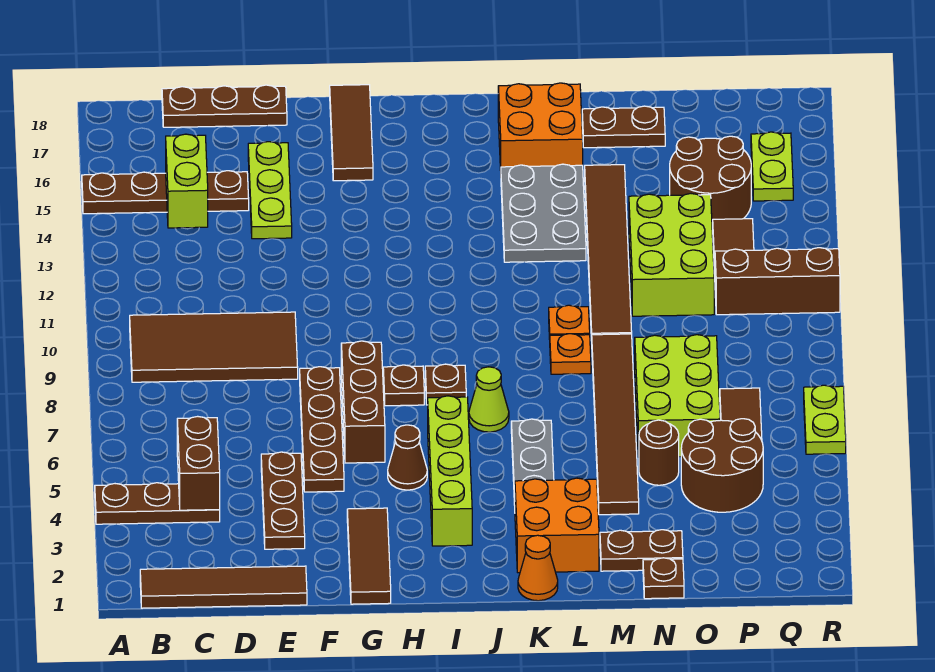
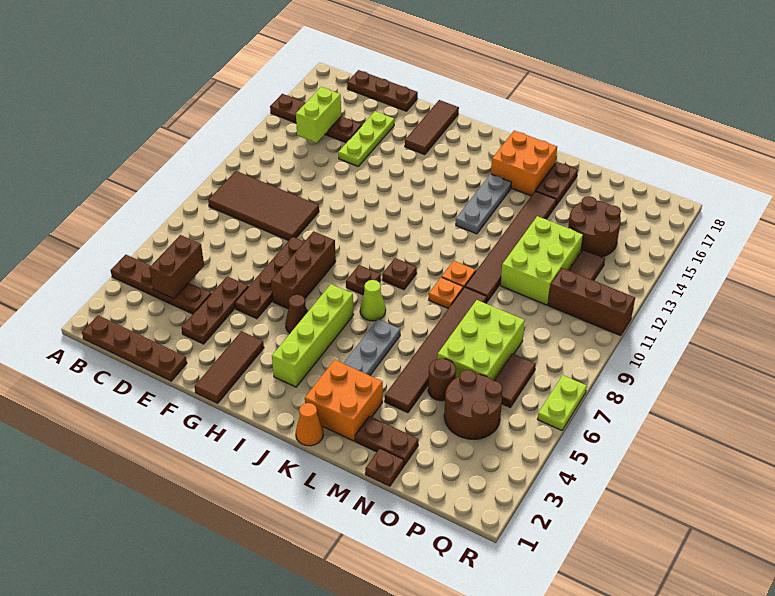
brown plate A4:C4 level 1 -> brown plate A4:D4 level 1
brown tile B1:E1 level 1 -> brown plate B1:E1 level 1
brown plate H8 level 1 -> brown plate J9 level 1
grey plate K13:L15 level 1 -> grey plate K13:K15 level 1
brown plate M17:N17 level 1 -> brown plate M16:M17 level 1
lime plate Q15:Q16 level 1 -> none

